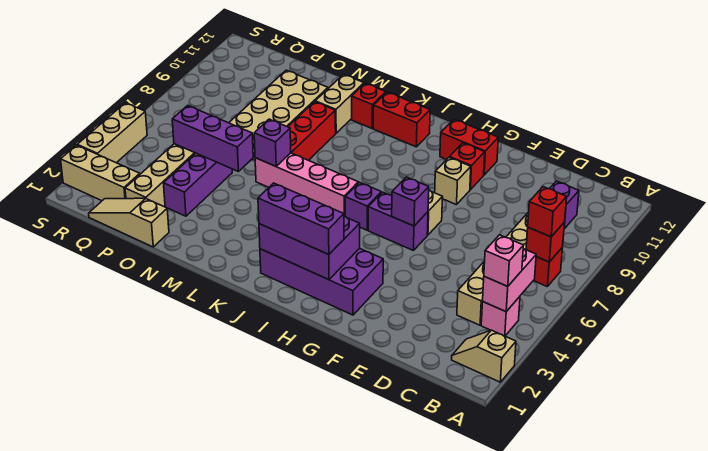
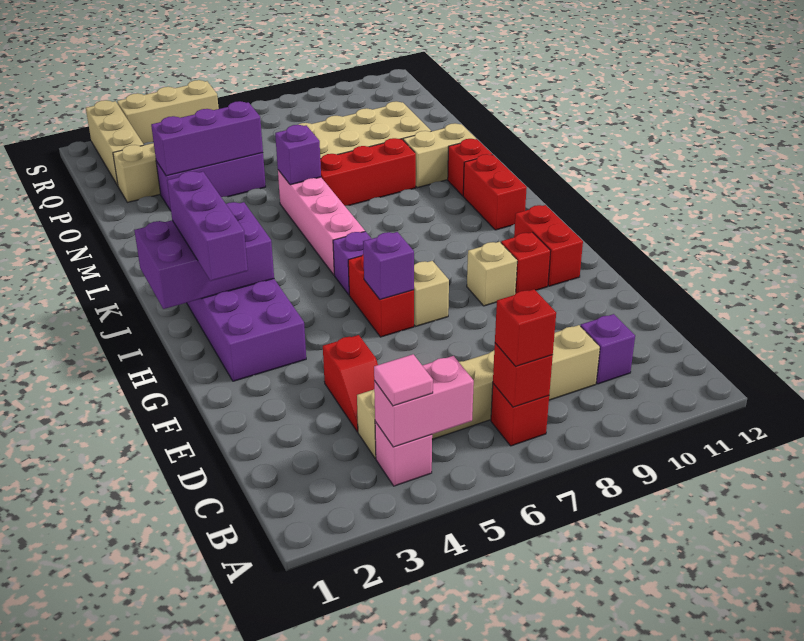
tan slope A2:B2 level 1 top A -> none
pink brick B4 level 3 -> pink tile B4 level 3
none -> red slope D4:E4 level 1 top E
purple brick G6:H6 level 1 -> red brick G6:H6 level 1
purple brick H2:J3 level 2 -> purple brick I1:J3 level 2
purple brick N5:P5 level 2 -> purple brick O3:O5 level 2
tan slope O1:Q1 level 1 top O -> none

